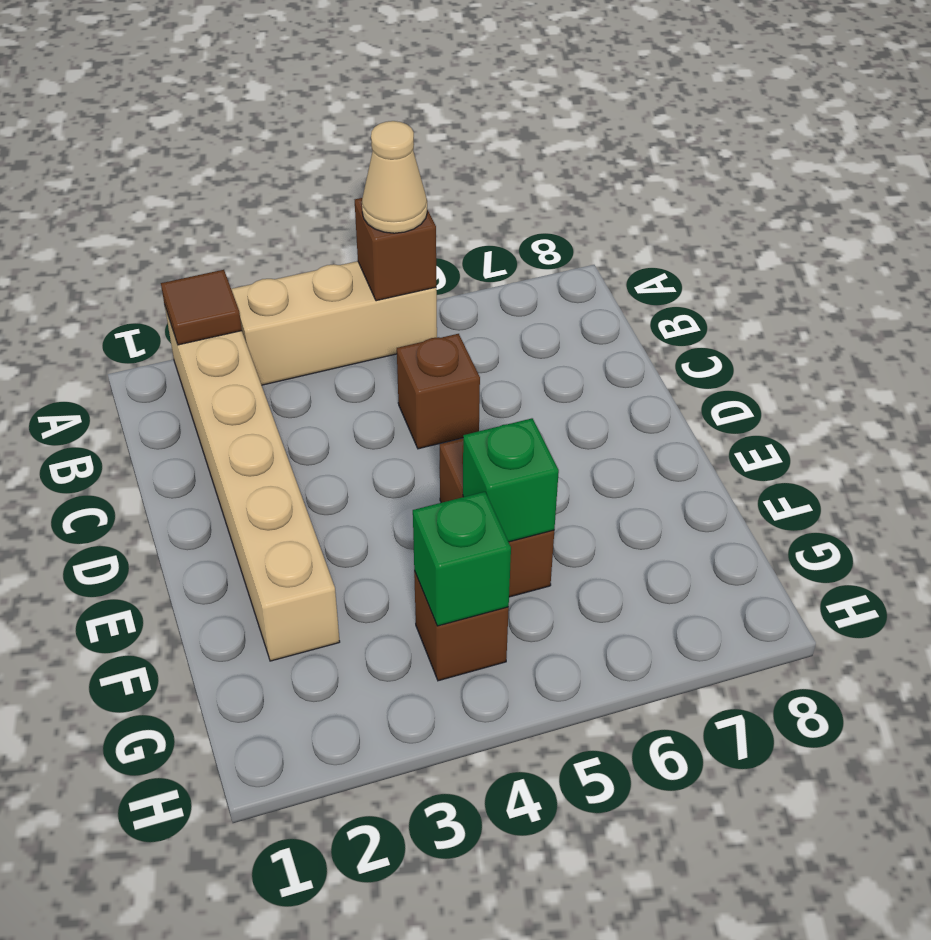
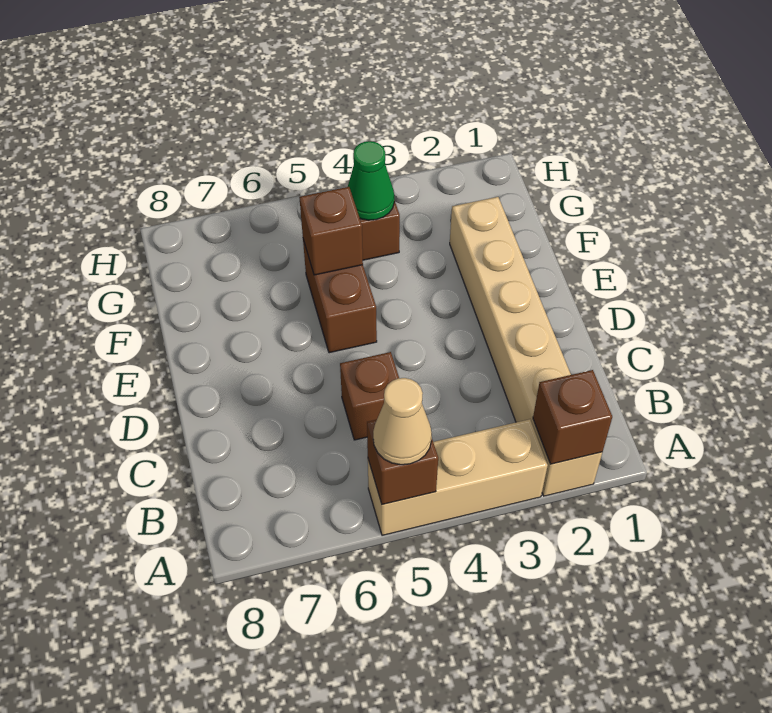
brown tile A2 level 2 -> brown brick A2 level 2
green brick F5 level 2 -> brown brick F5 level 2
green brick G4 level 2 -> green cone G4 level 2

